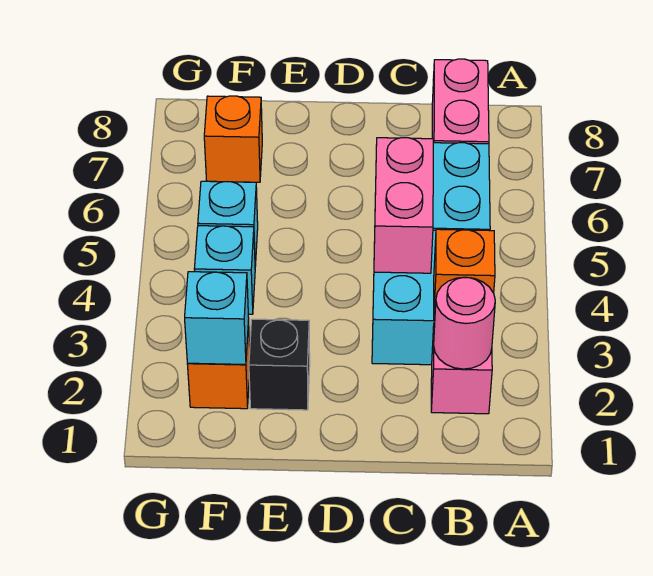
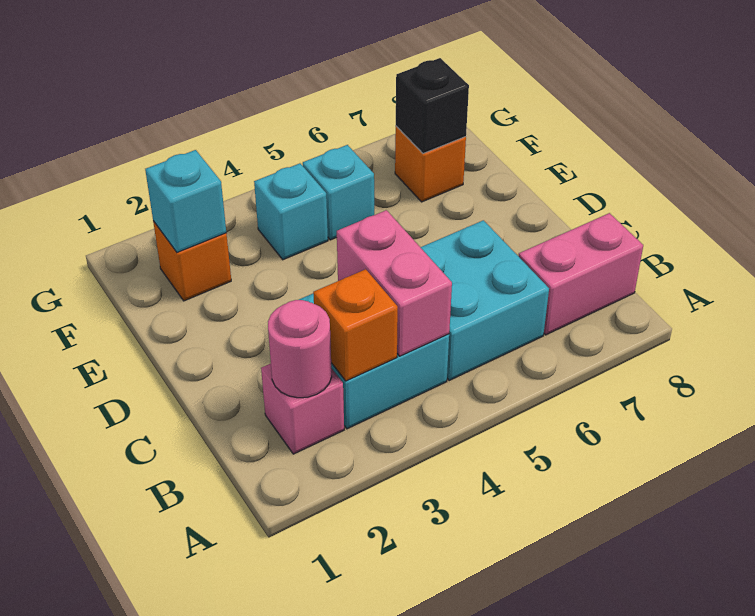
pink brick C4:C5 level 2 -> pink brick B4:C4 level 2
black brick E2 level 1 -> black brick F7 level 2

